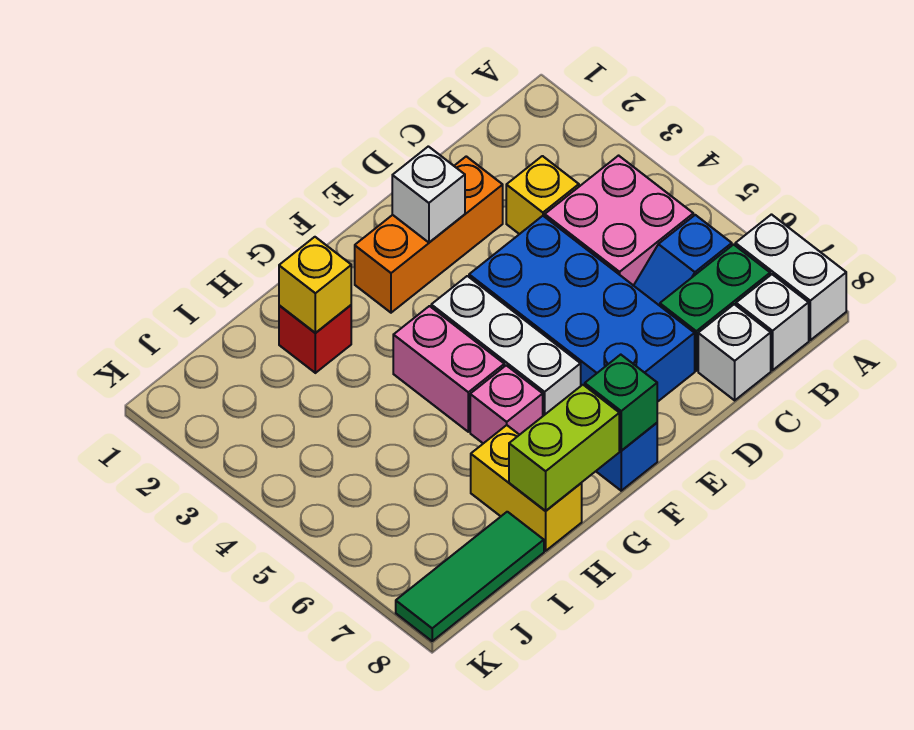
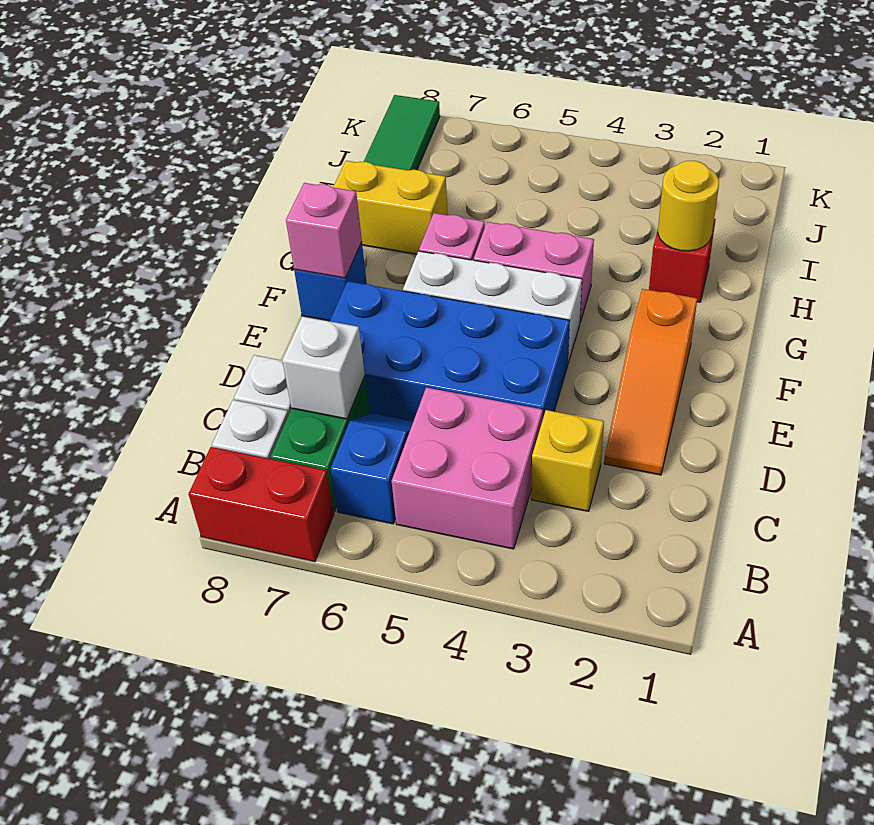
white brick A7:A8 level 1 -> red brick A7:A8 level 1
orange brick D2:F2 level 1 -> orange slope D2:F2 level 1 top F
white brick E2 level 2 -> white brick C7 level 2
green brick F8 level 2 -> pink brick F8 level 2
lime brick G8:H8 level 2 -> none
yellow brick H2 level 2 -> yellow round brick H2 level 2

